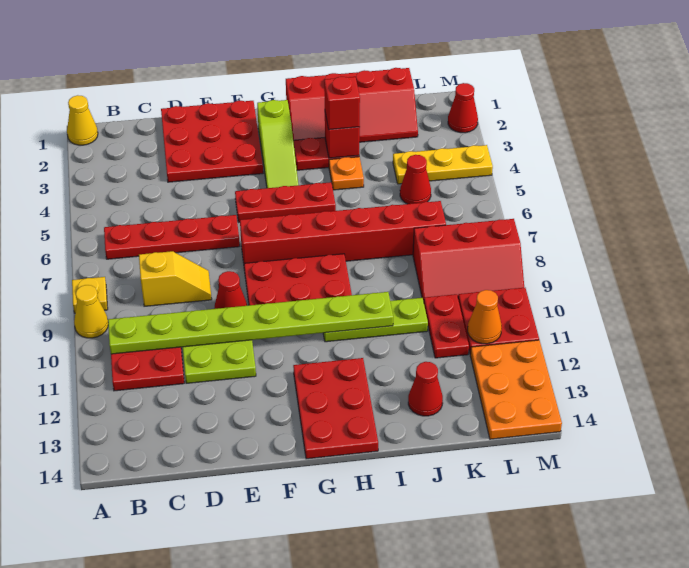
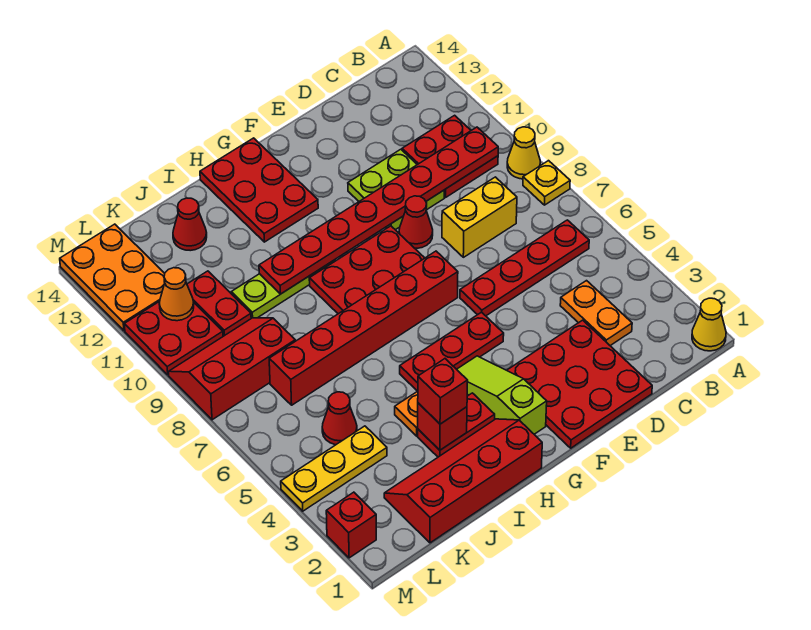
lime plate B10:I10 level 2 -> red plate B10:I10 level 2
none -> orange plate C3:C4 level 1
yellow slope C8:D8 level 1 top C -> yellow brick C8:D8 level 1
red cone M2 level 1 -> red brick M2 level 1

